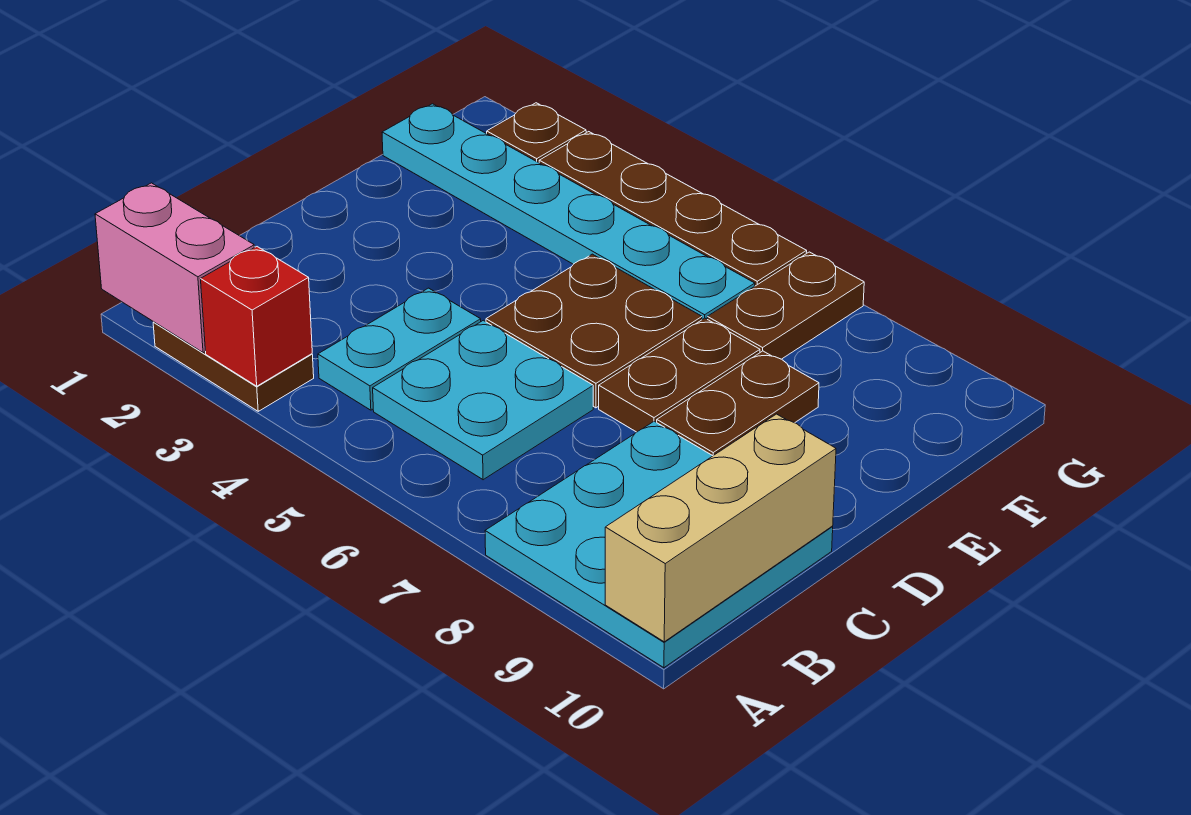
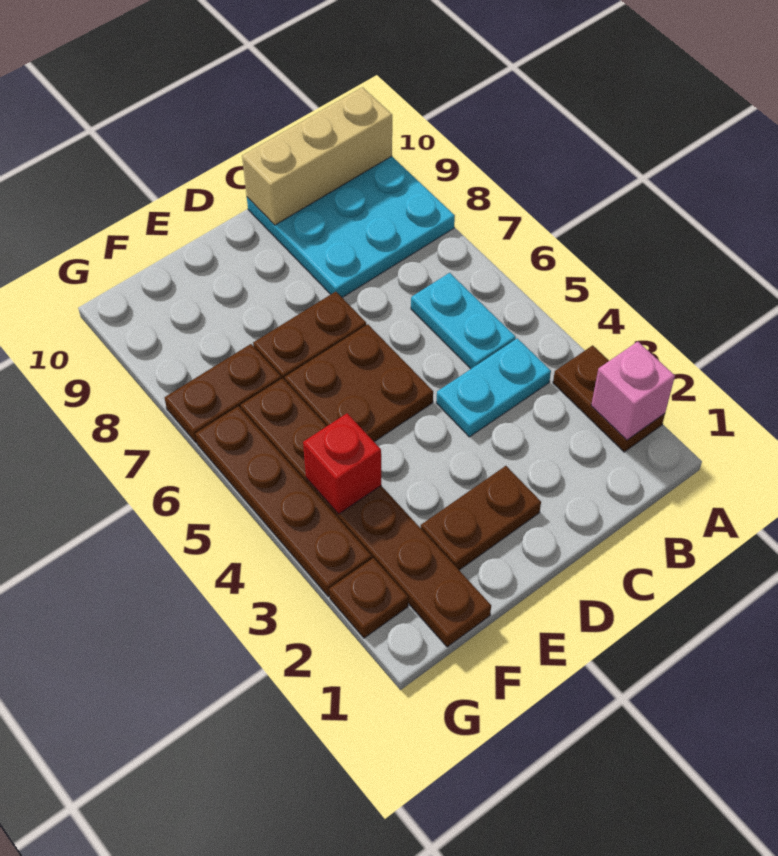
pink brick A1:A2 level 2 -> pink brick A2 level 2
red brick A3 level 2 -> red brick F4 level 2
cyan plate B5:C6 level 1 -> cyan plate B5:B6 level 1
brown plate D8:E8 level 1 -> brown plate D2:E2 level 1
cyan plate F1:F6 level 1 -> brown plate F1:F6 level 1

